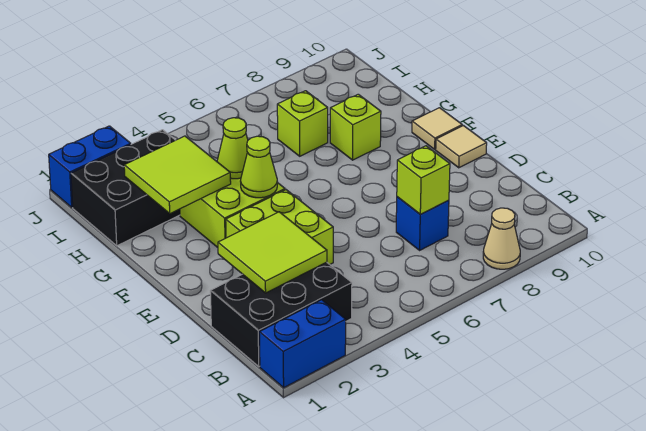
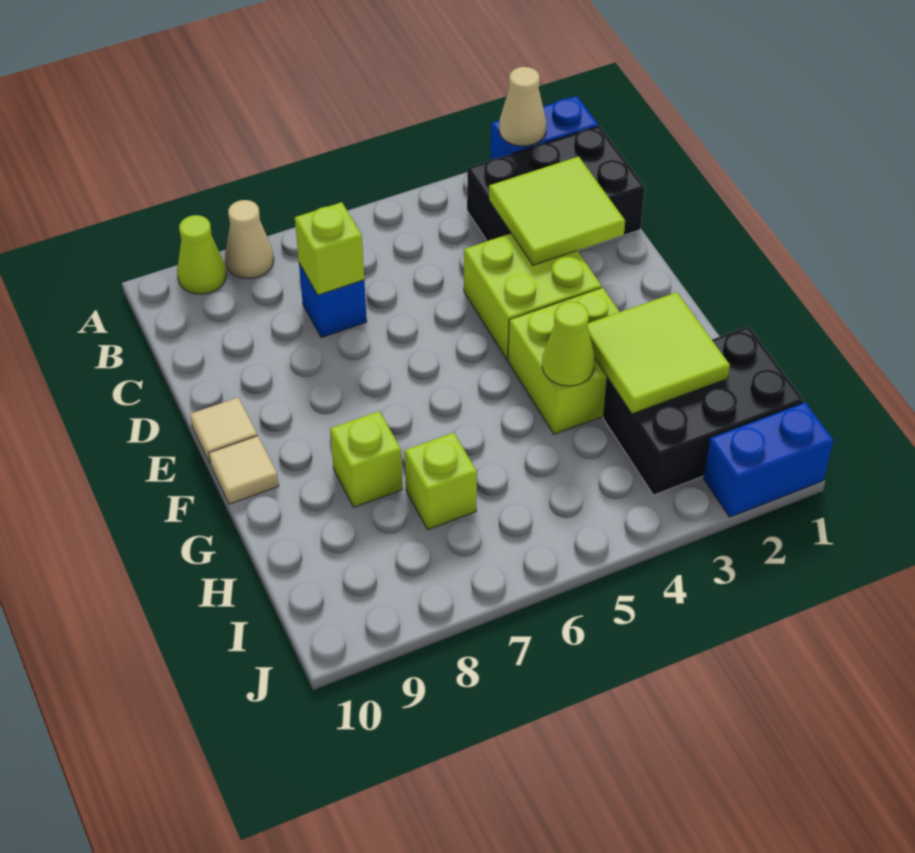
none -> tan cone A2 level 2
lime cone F4 level 2 -> lime cone A9 level 1

